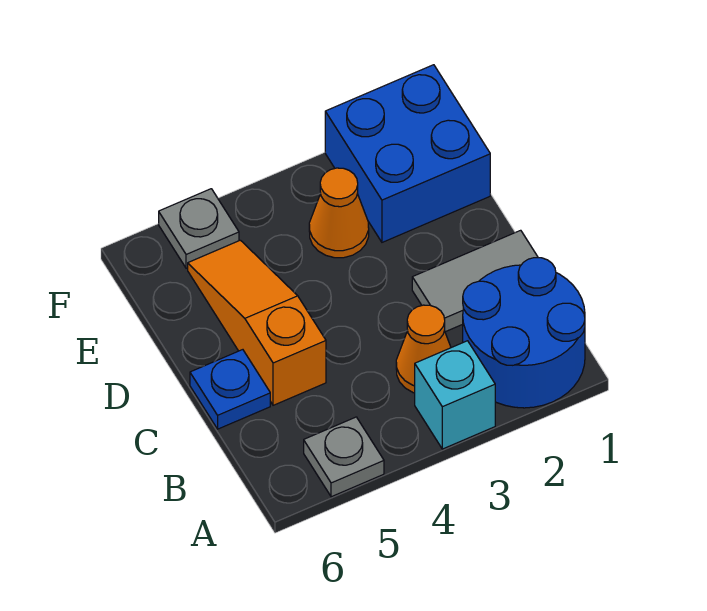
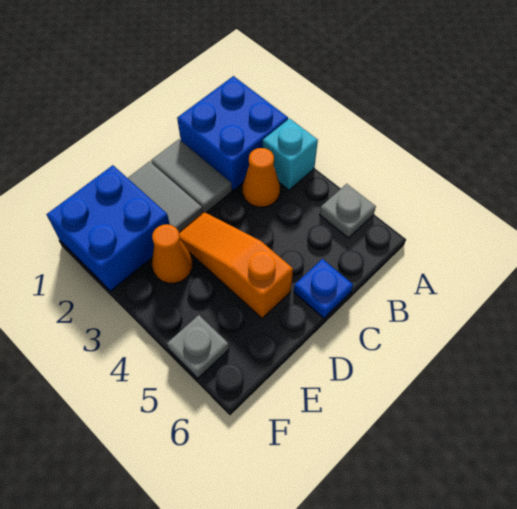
blue round brick A1:B2 level 1 -> blue brick A1:B2 level 1
orange slope C5:E5 level 1 top C -> orange slope D3:D5 level 1 top 5
none -> grey tile D1:D2 level 1

